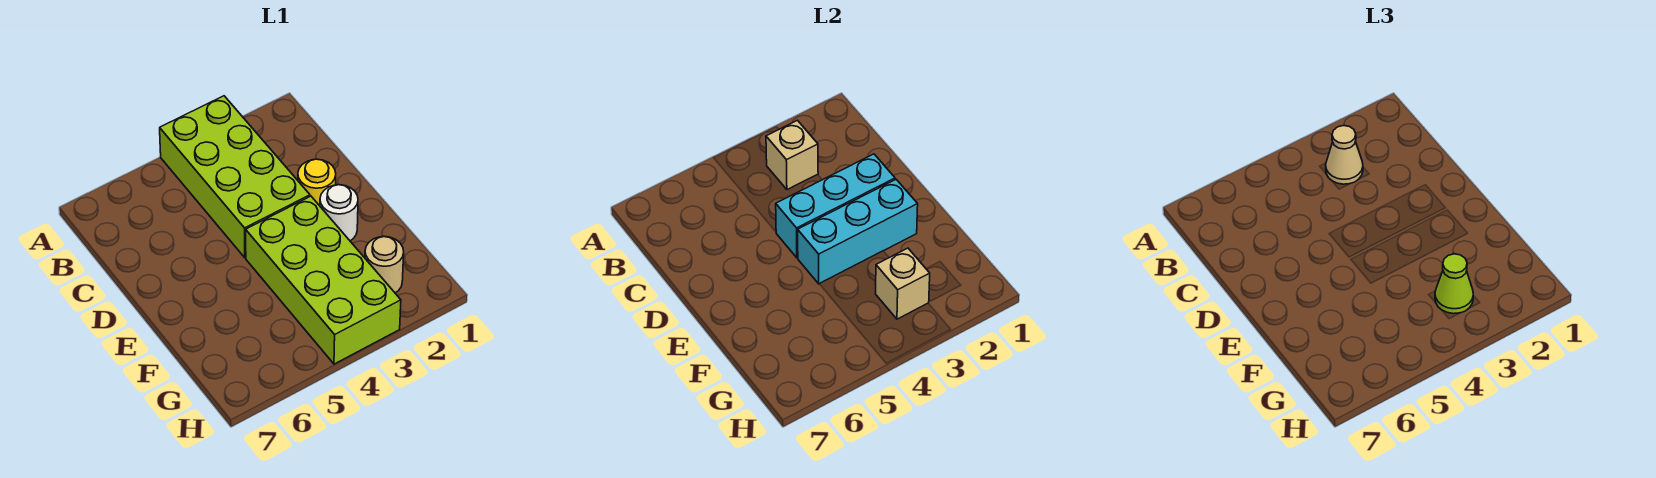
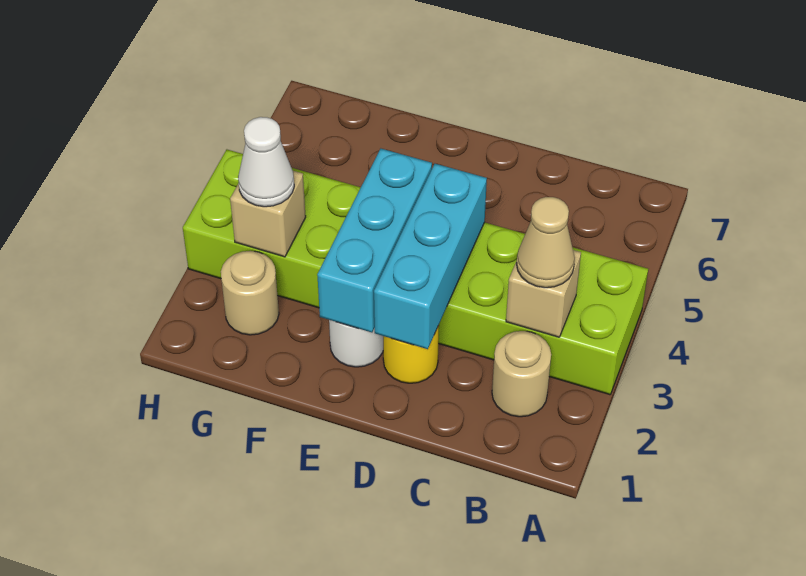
none -> tan round brick B2 level 1
lime cone G3 level 3 -> white cone G3 level 3

